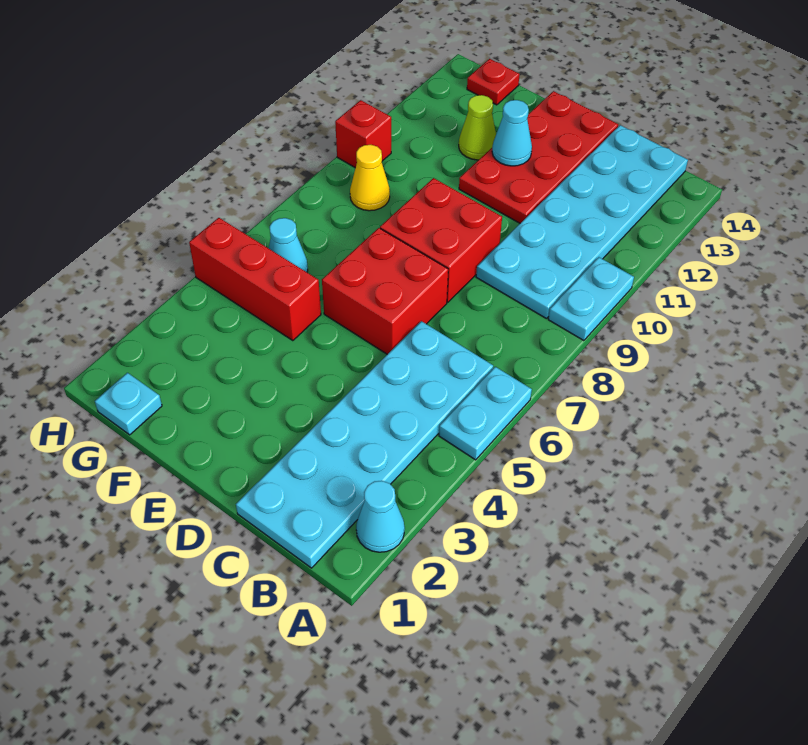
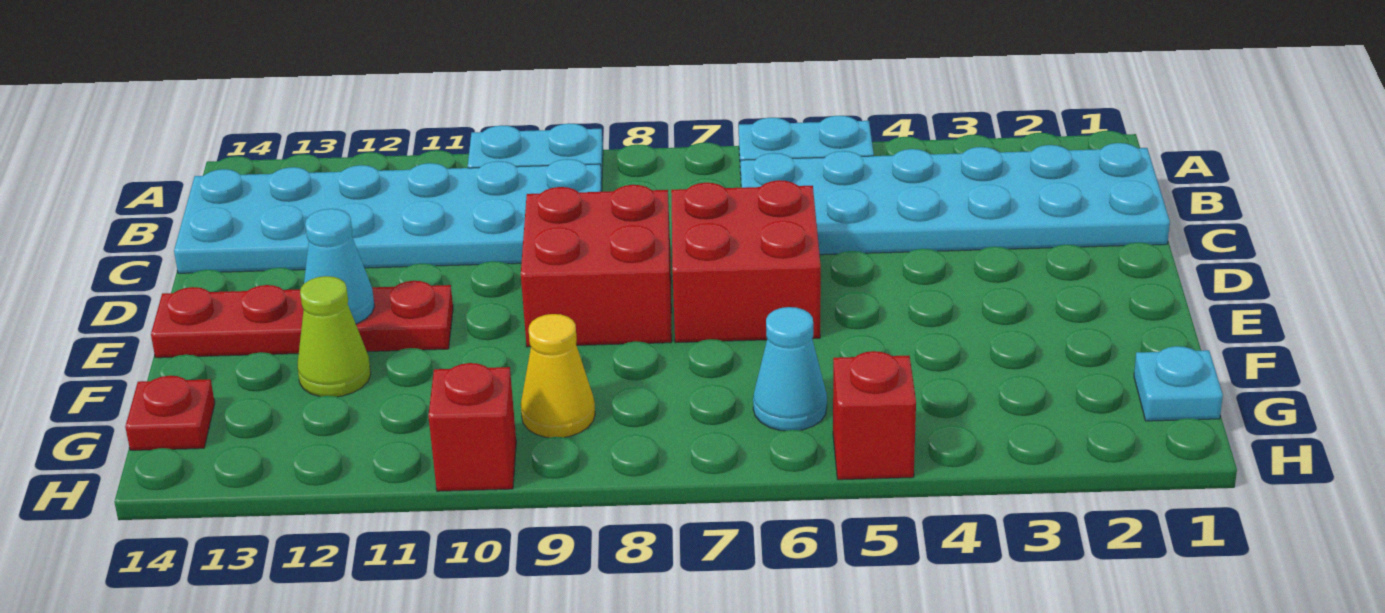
cyan cone A2 level 1 -> none
red plate D11:E14 level 1 -> red plate E11:E14 level 1
red brick F5:H5 level 1 -> red brick H5 level 1

